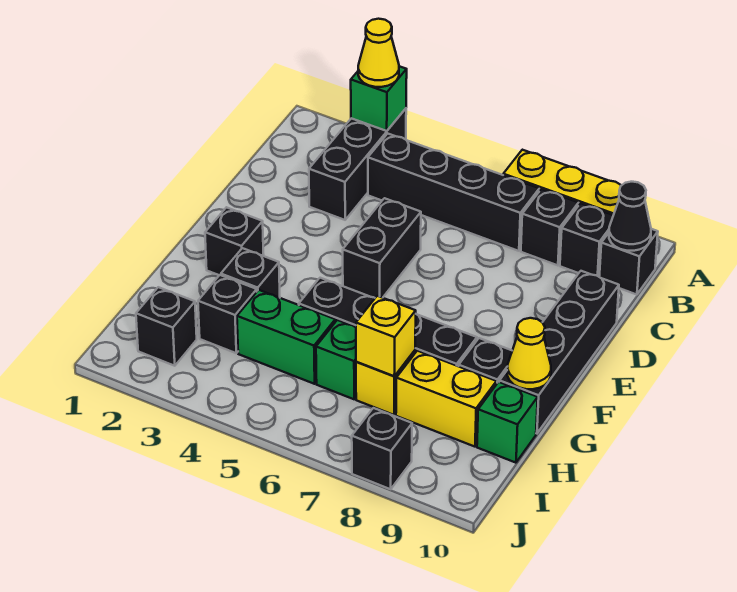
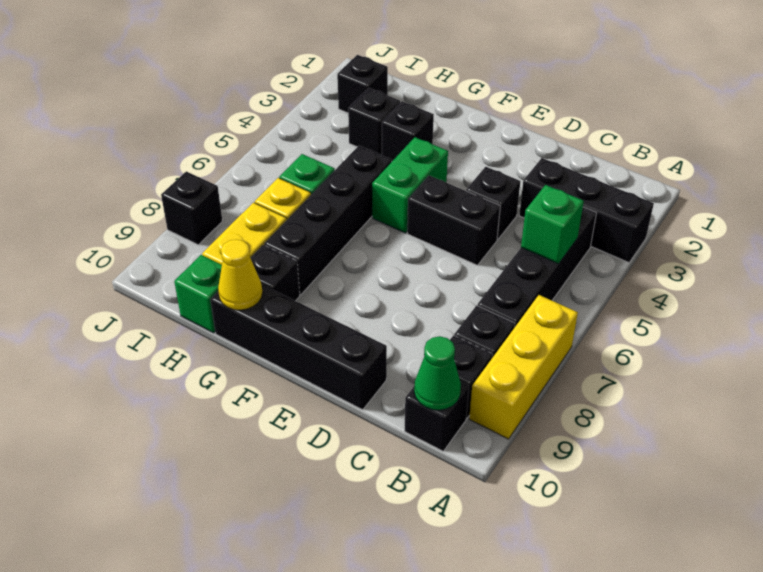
green brick A3 level 2 -> green brick B5 level 2
yellow cone A3 level 3 -> none
black cone B10 level 2 -> green cone B10 level 2
black brick F2 level 1 -> black brick D4 level 1
green brick H4:H5 level 1 -> green brick F4:F5 level 1
yellow brick H7 level 2 -> none

